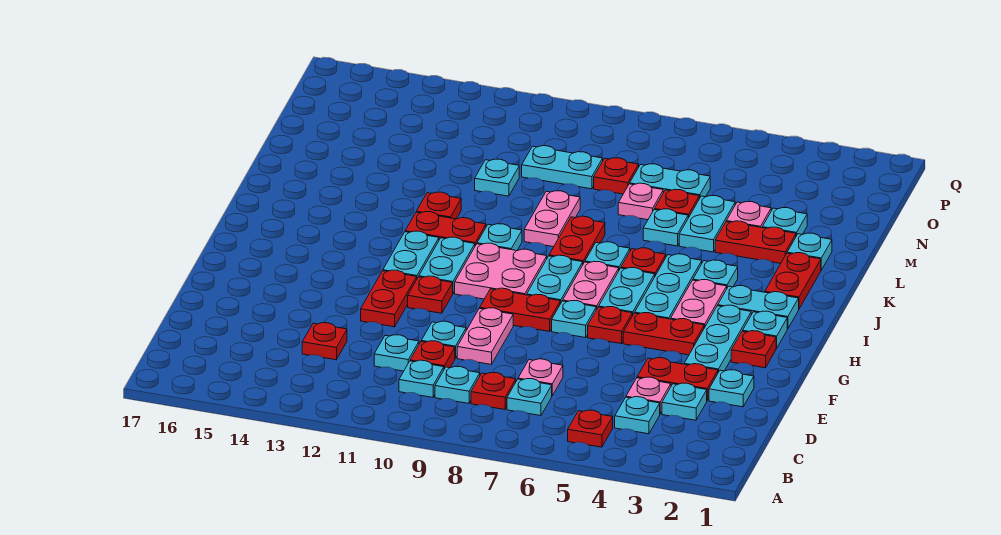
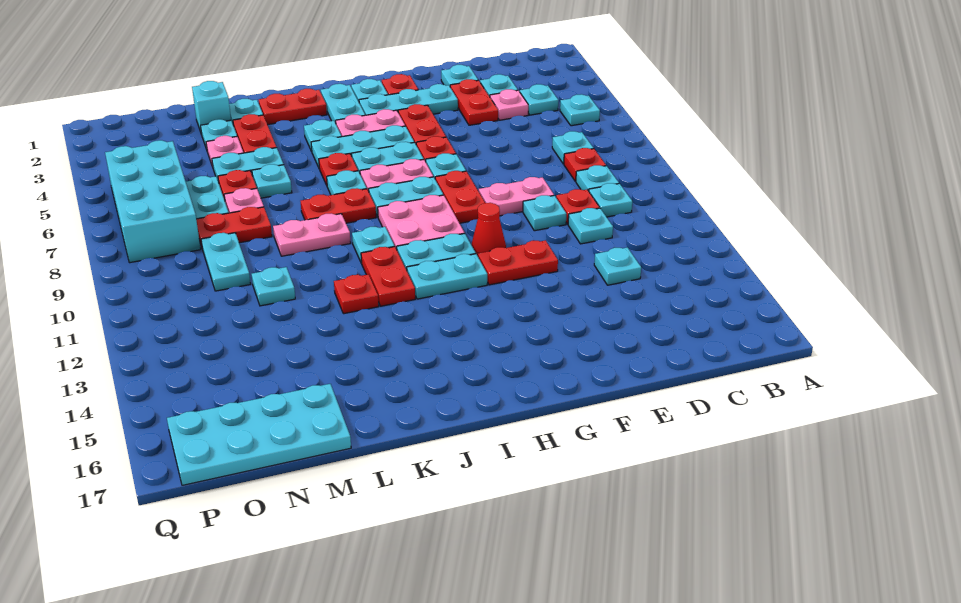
red plate B5 level 1 -> cyan plate B5 level 1
pink plate D7 level 1 -> none
red plate D13 level 1 -> cyan plate D13 level 1
red plate G11 level 1 -> red cone G11 level 1
none -> cyan brick M2 level 1
none -> cyan plate M16:P17 level 1
red plate N8 level 1 -> red plate M8:N8 level 1
none -> cyan brick O5:P8 level 1

